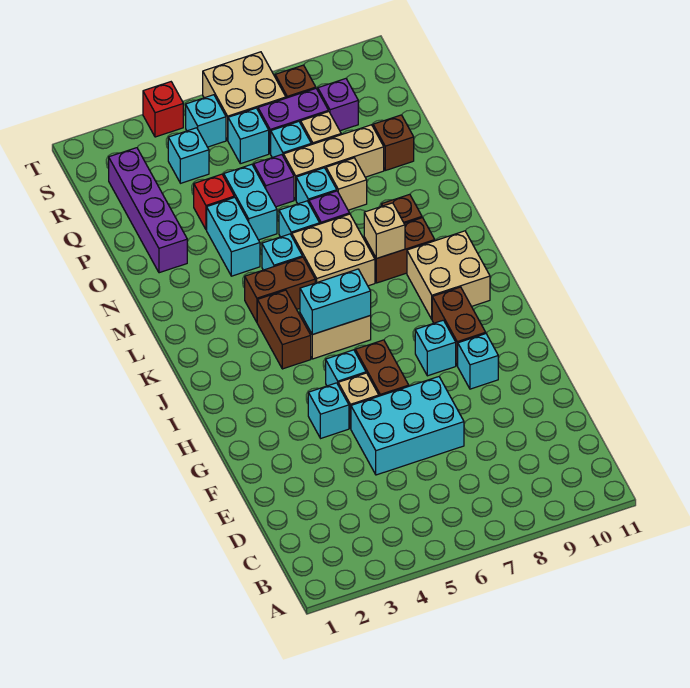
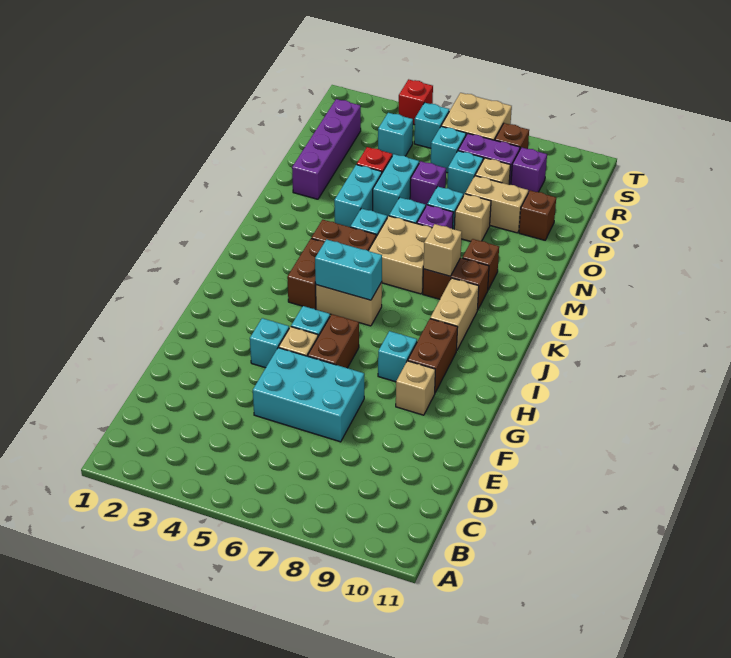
cyan brick G9 level 1 -> tan brick G9 level 1
tan brick J9:K10 level 1 -> tan brick J9:K9 level 1
tan brick P7:P9 level 1 -> tan brick P8:P9 level 1

